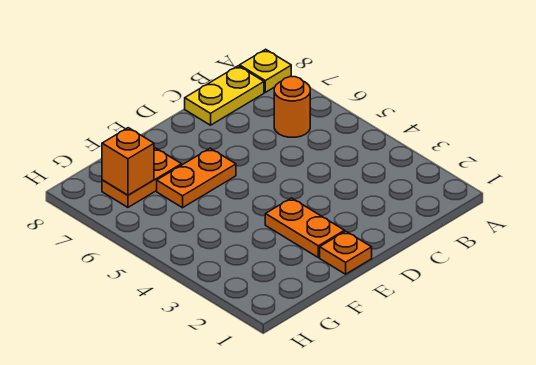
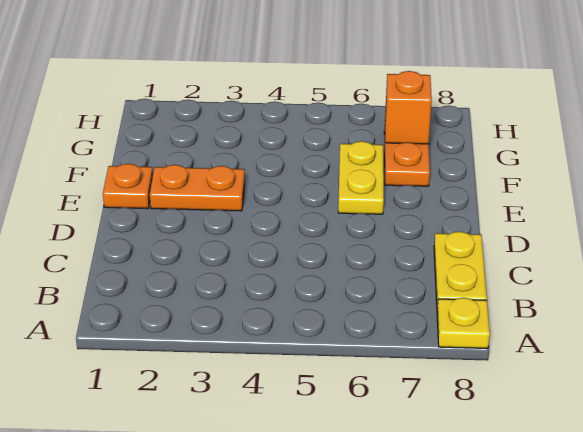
orange round brick B6 level 1 -> none
orange plate E6:F6 level 1 -> yellow plate E6:F6 level 1

